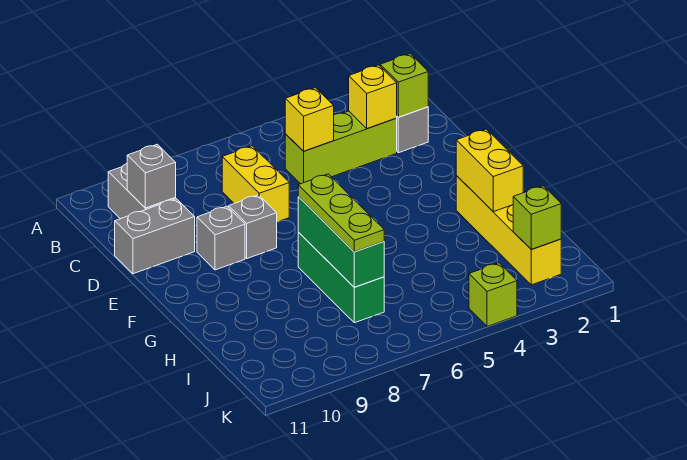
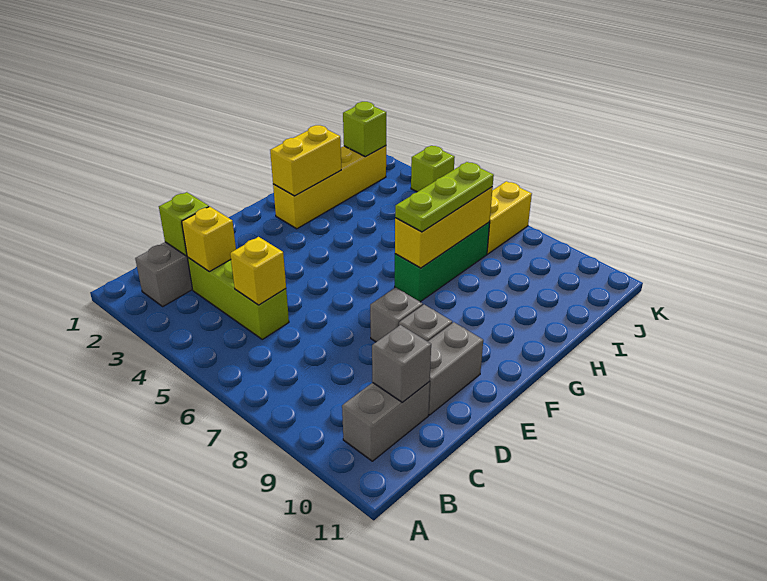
yellow brick C7:D7 level 1 -> yellow brick J7:K7 level 1
grey brick D10:D11 level 1 -> grey brick D10:E10 level 1
green brick G7:I7 level 2 -> yellow brick G7:I7 level 2

